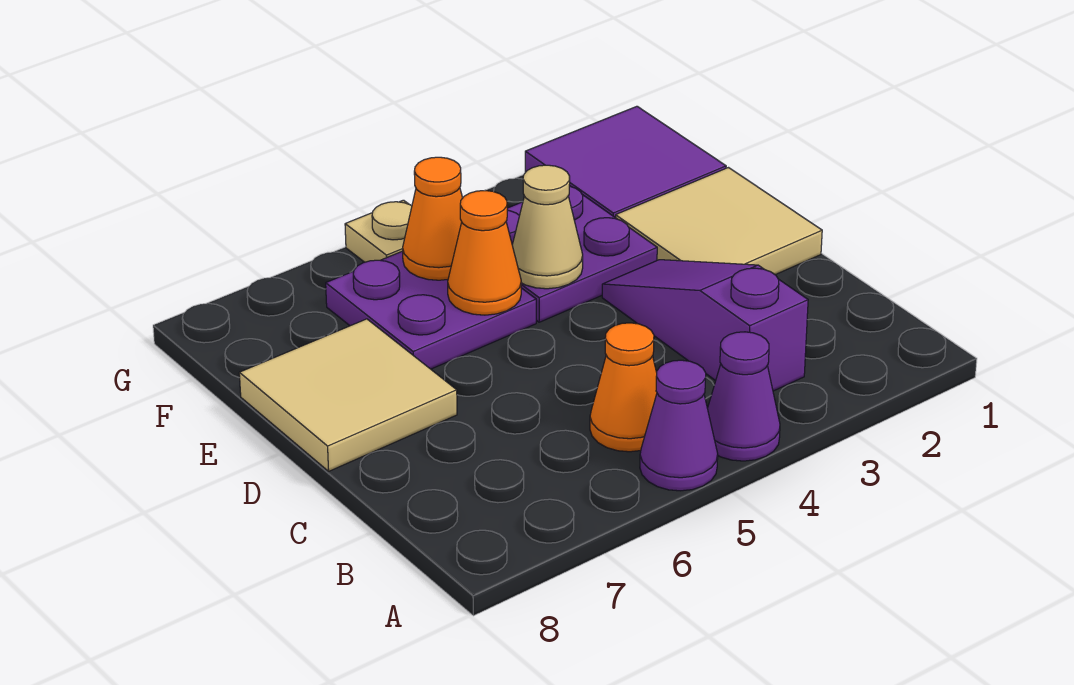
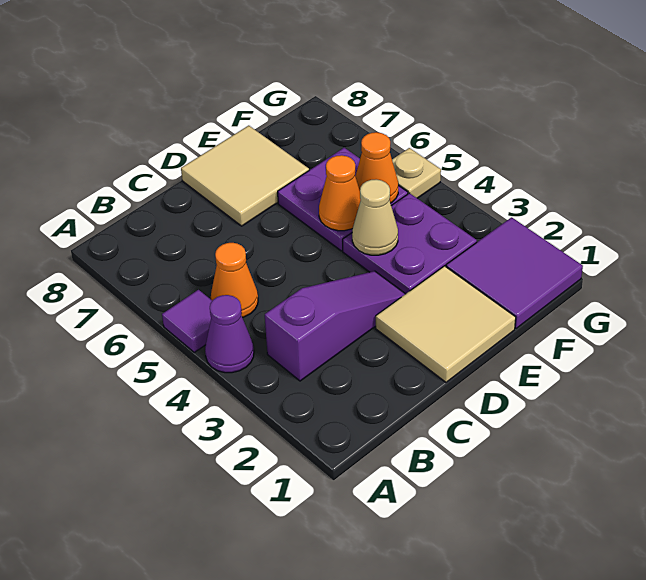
purple cone A5 level 1 -> purple tile A5 level 1

